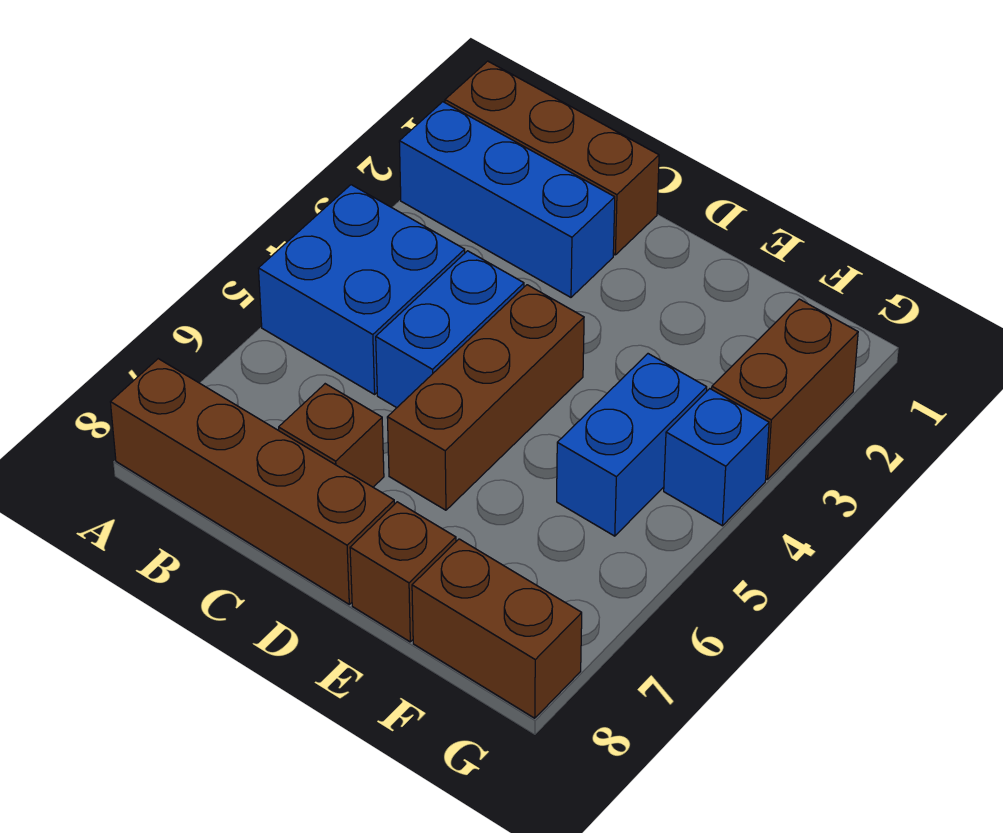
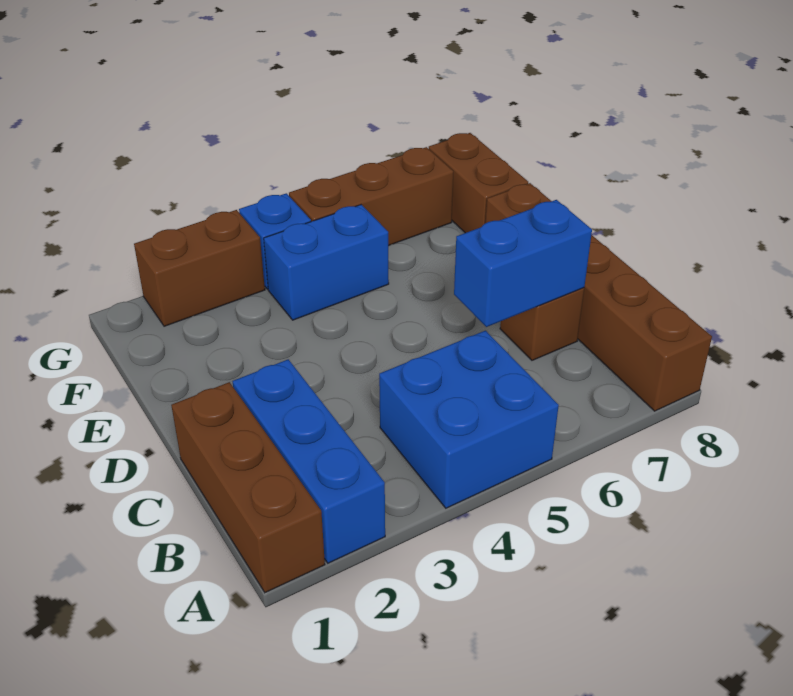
blue brick C4:C5 level 1 -> blue brick C6:C7 level 2
brown brick D4:D6 level 1 -> brown brick G5:G7 level 1

